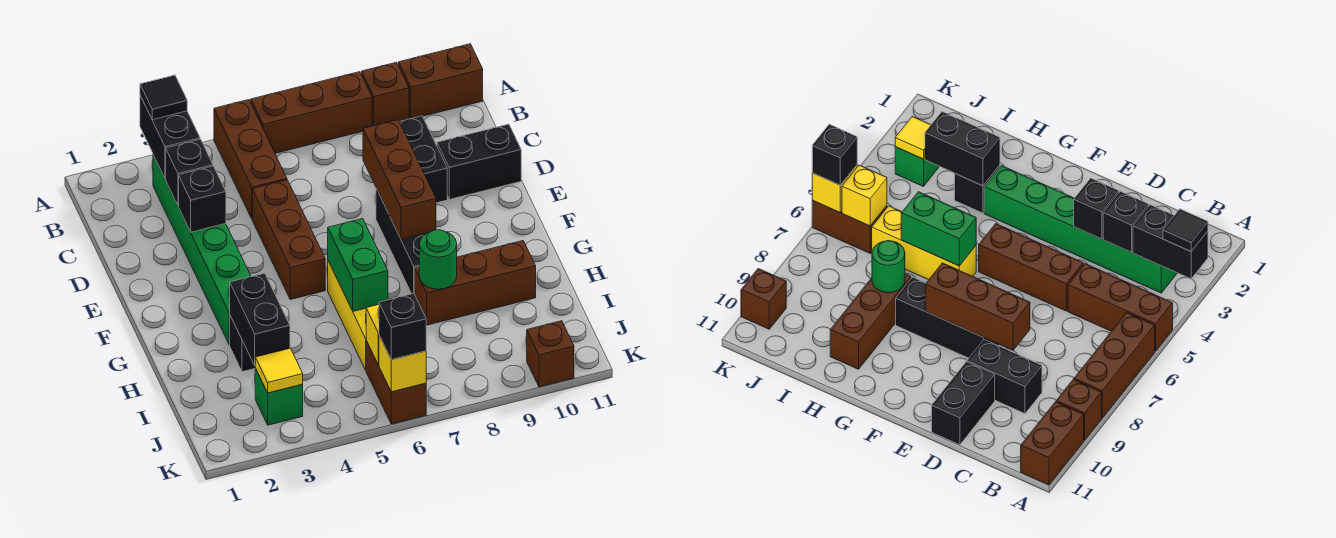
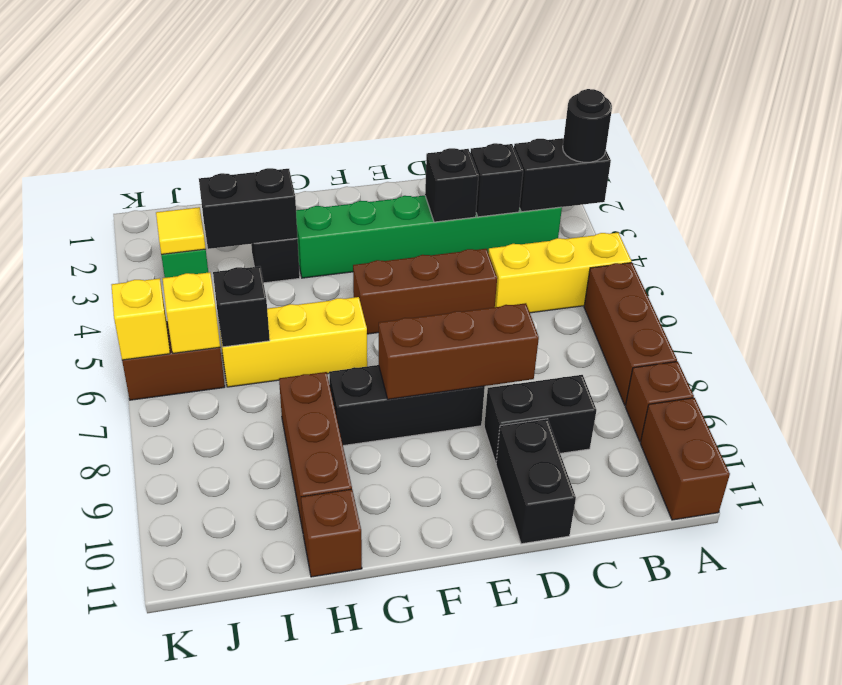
black tile A3 level 3 -> black round brick A3 level 3
brown brick A5:C5 level 1 -> yellow brick A5:C5 level 1
green brick G6:H6 level 2 -> none
green round brick H8 level 2 -> none
black brick K6 level 3 -> black brick I6 level 2
brown brick K10 level 1 -> brown brick H11 level 1

